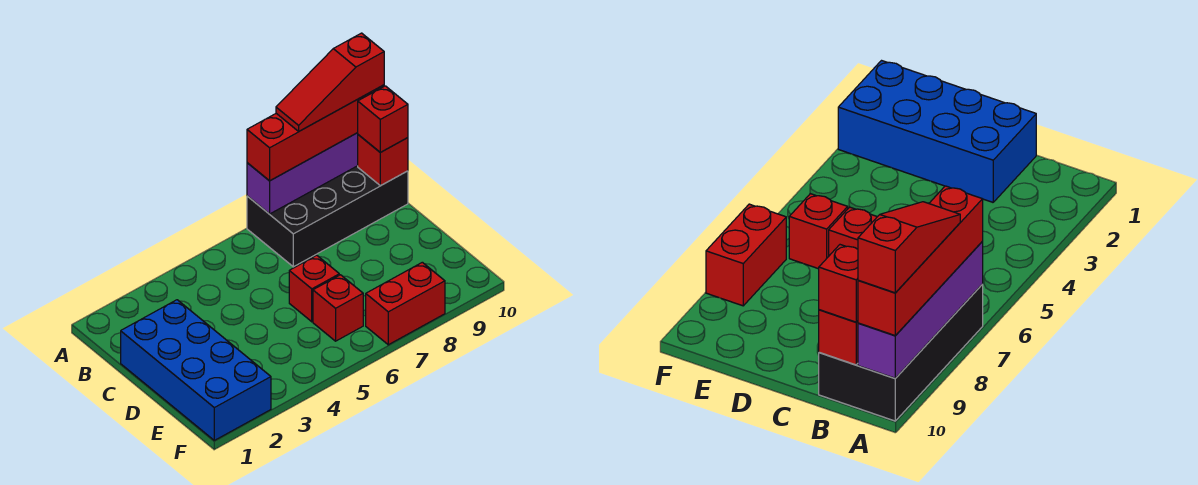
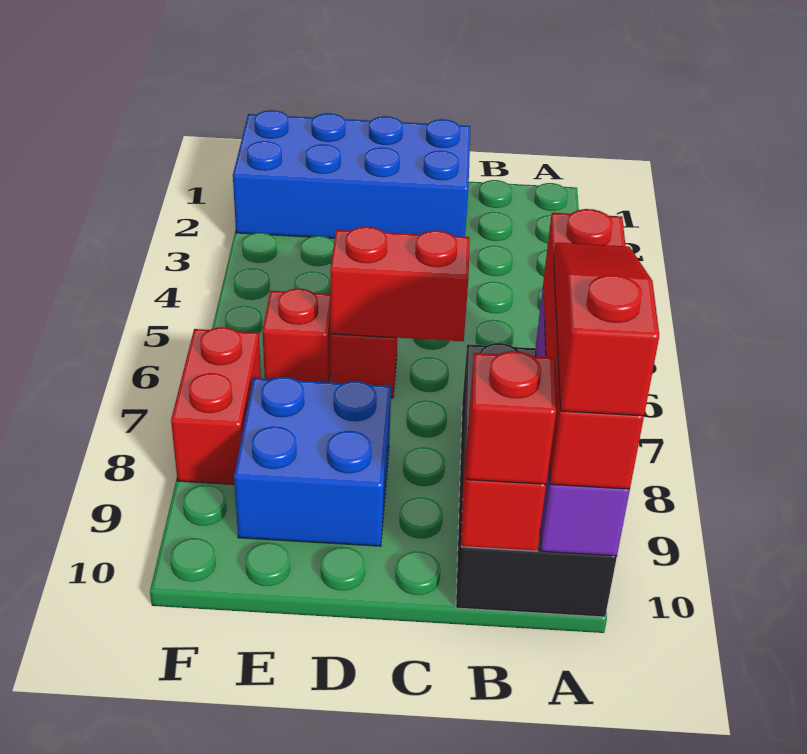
none -> red brick C6:D6 level 2
none -> blue brick D8:E9 level 1

